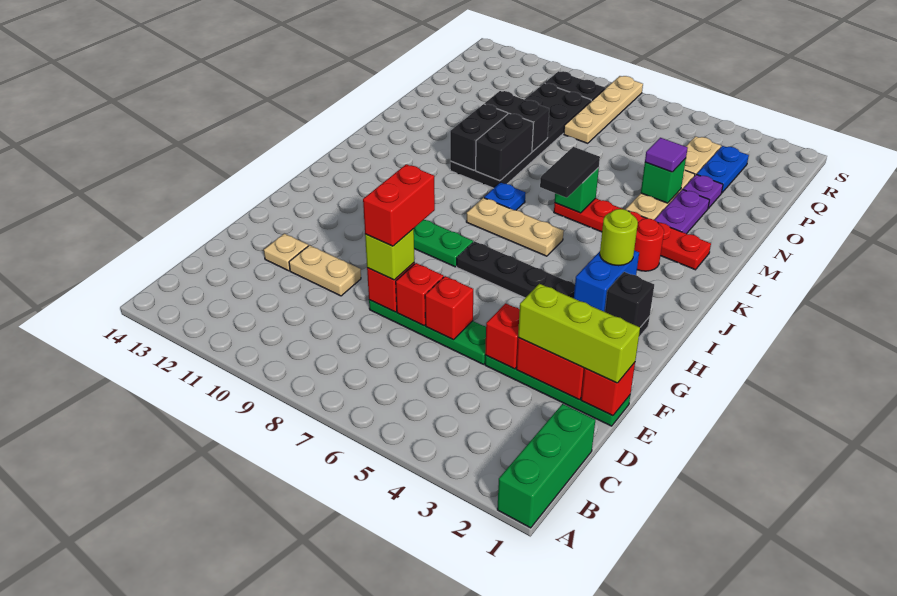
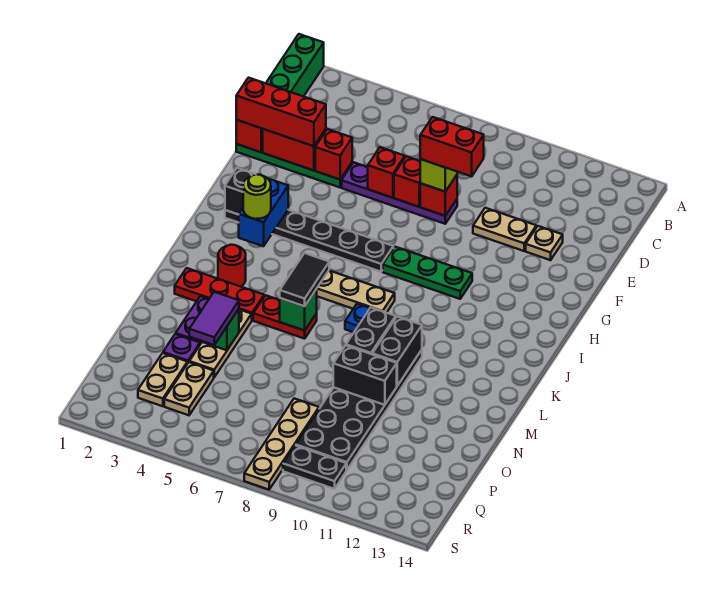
lime brick E1:E3 level 3 -> red brick E1:E3 level 3
green plate E5:E8 level 1 -> purple plate E5:E8 level 1
red brick E8:F8 level 4 -> red brick E8:E9 level 4
purple tile N4 level 3 -> purple tile N4:O4 level 3
blue plate P3:Q3 level 1 -> tan plate P3:Q3 level 1

